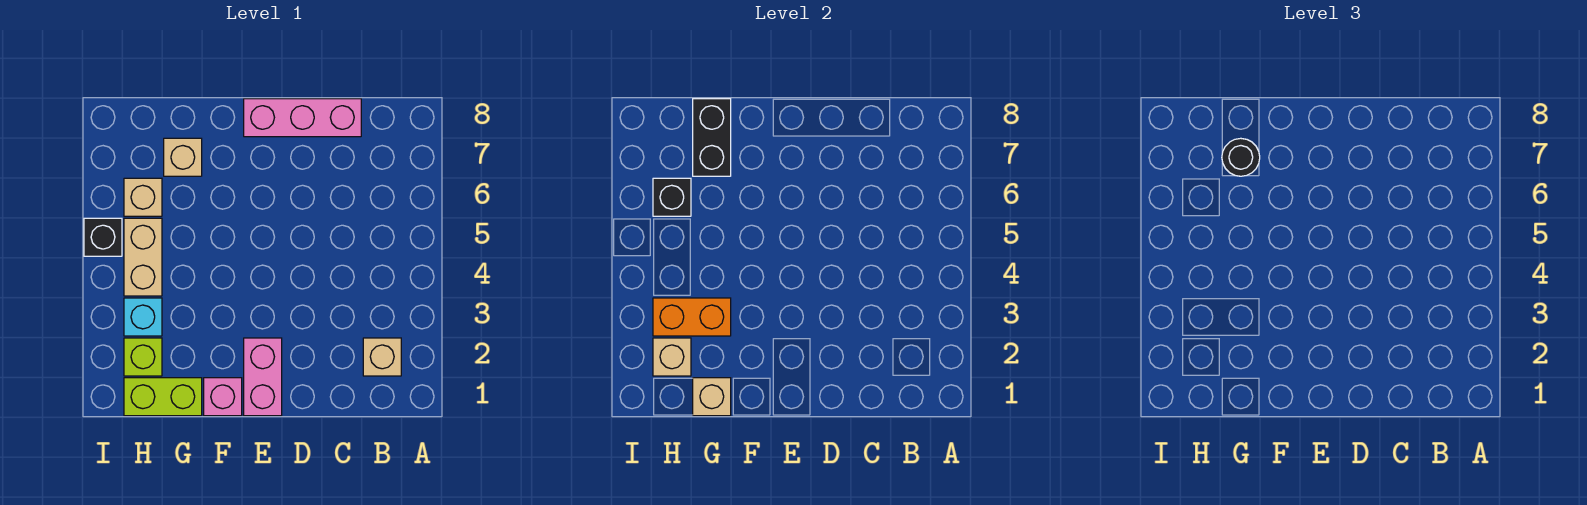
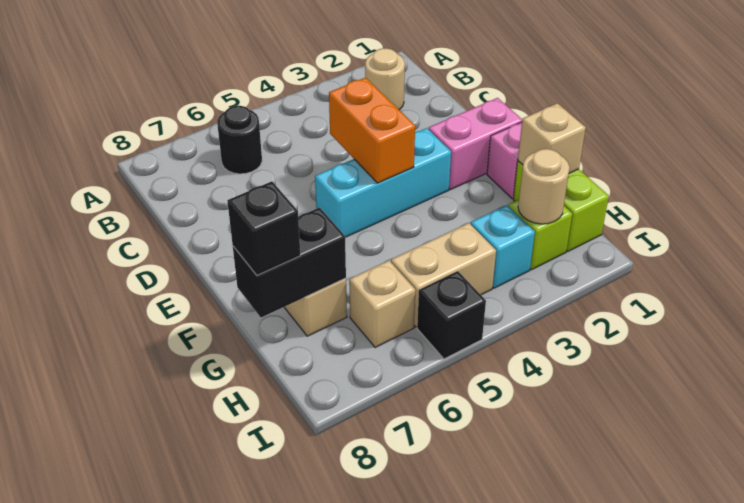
tan brick B2 level 1 -> tan round brick B2 level 1
pink brick C8:E8 level 1 -> none
none -> cyan brick E3:E5 level 1
orange brick G3:H3 level 2 -> orange brick D4:E4 level 2
black round brick G7 level 3 -> black round brick B6 level 1
tan brick H2 level 2 -> tan round brick H2 level 2
black brick H6 level 2 -> black brick G8 level 3

